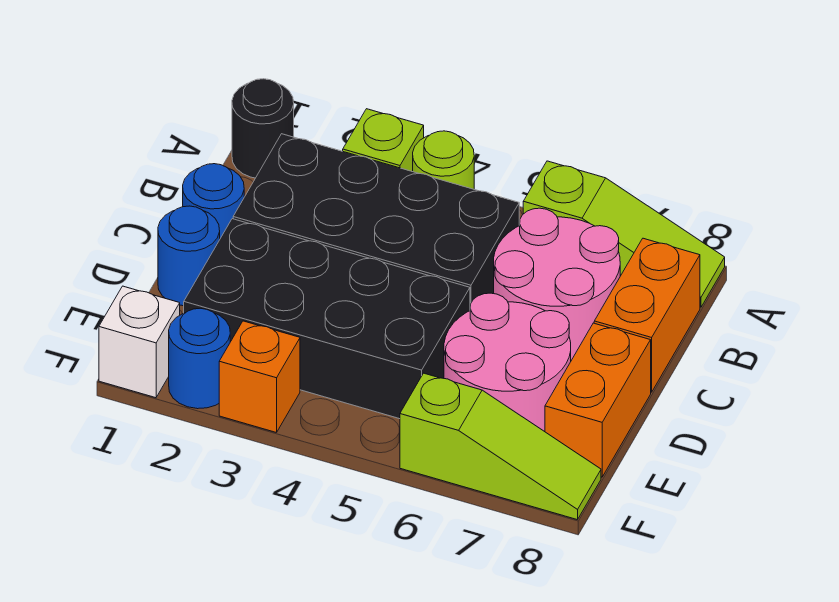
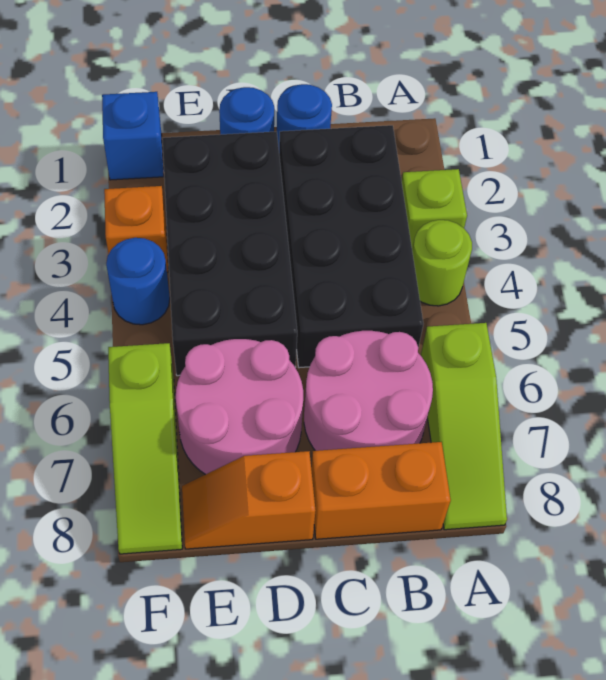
black round brick A1 level 1 -> none
orange brick D8:E8 level 1 -> orange slope D8:E8 level 1 top D
white brick F1 level 1 -> blue brick F1 level 1
blue round brick F2 level 1 -> blue round brick F4 level 1

